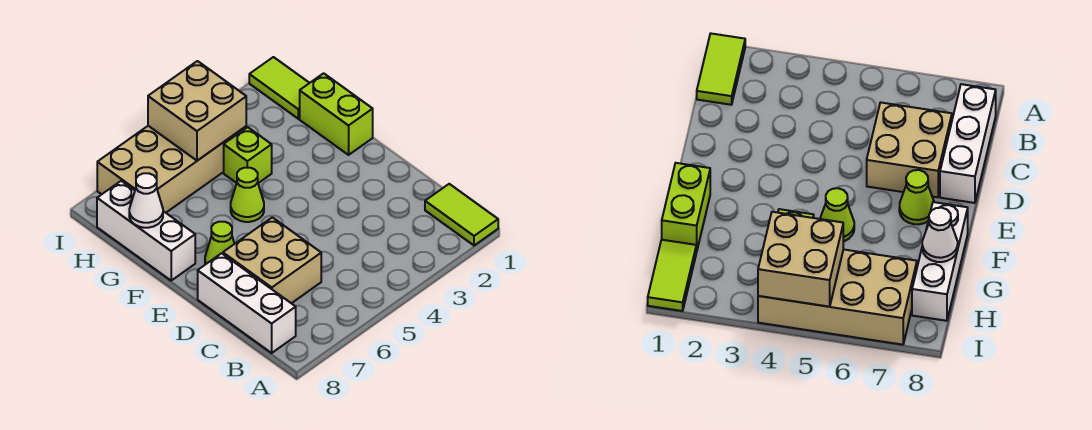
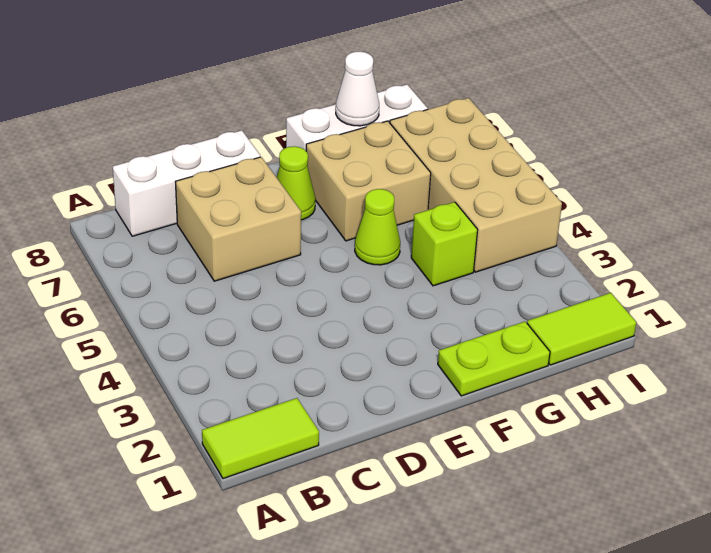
lime brick F1:G1 level 1 -> lime plate F1:G1 level 1
tan brick H4:I5 level 2 -> tan brick F6:G7 level 1

